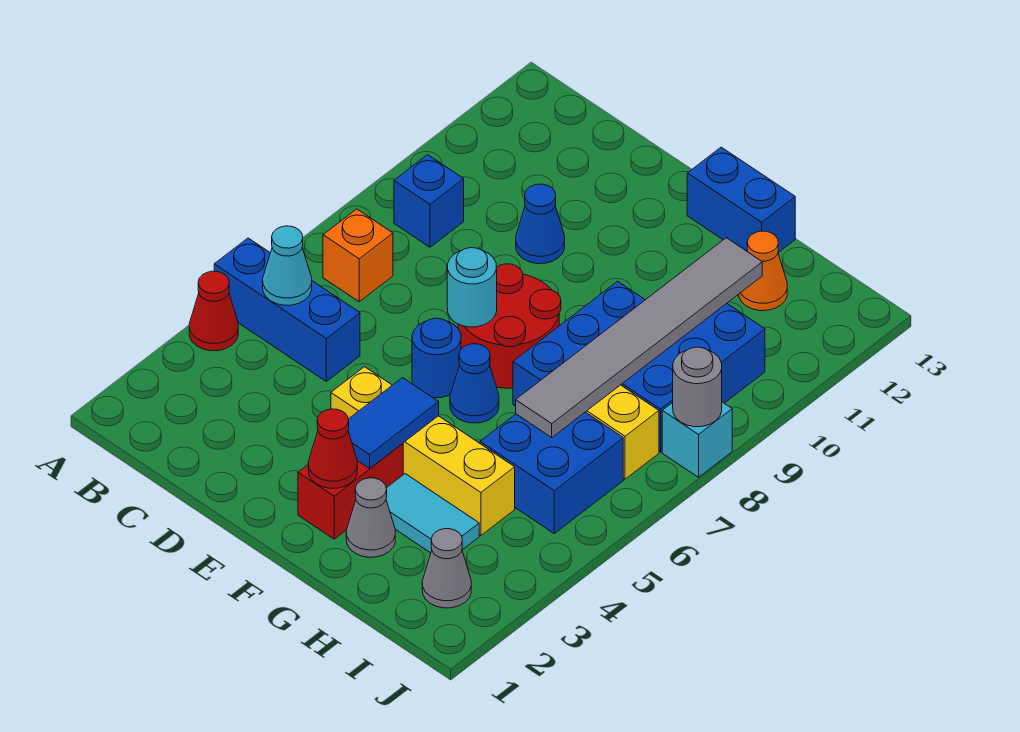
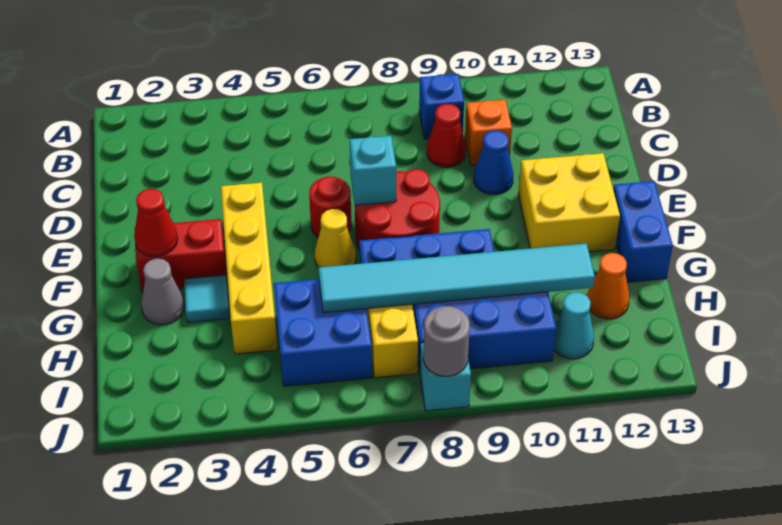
red cone A4 level 1 -> red cone C9 level 1
blue brick A5:C5 level 1 -> none
cyan cone B5 level 2 -> cyan cone I11 level 1
orange brick B7 level 1 -> orange brick C10 level 1
blue round brick E6 level 1 -> red round brick E6 level 1
cyan round brick E7 level 2 -> cyan brick E7 level 2
none -> yellow brick E11:F12 level 1
blue tile F3:F4 level 2 -> none
blue cone F6 level 1 -> yellow cone F6 level 1
cyan tile G3:H3 level 1 -> cyan tile G3 level 1
grey tile H6:H11 level 2 -> cyan tile H6:H11 level 2
grey cone I2 level 1 -> none

